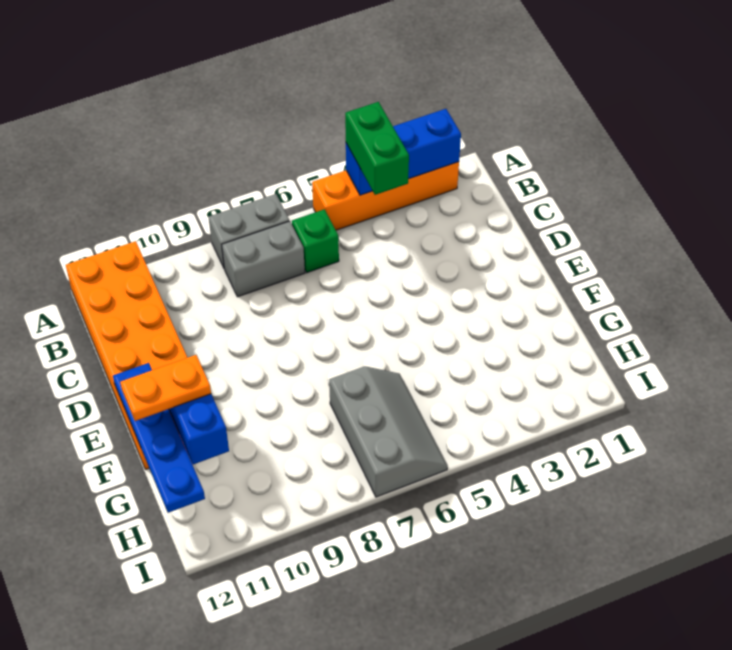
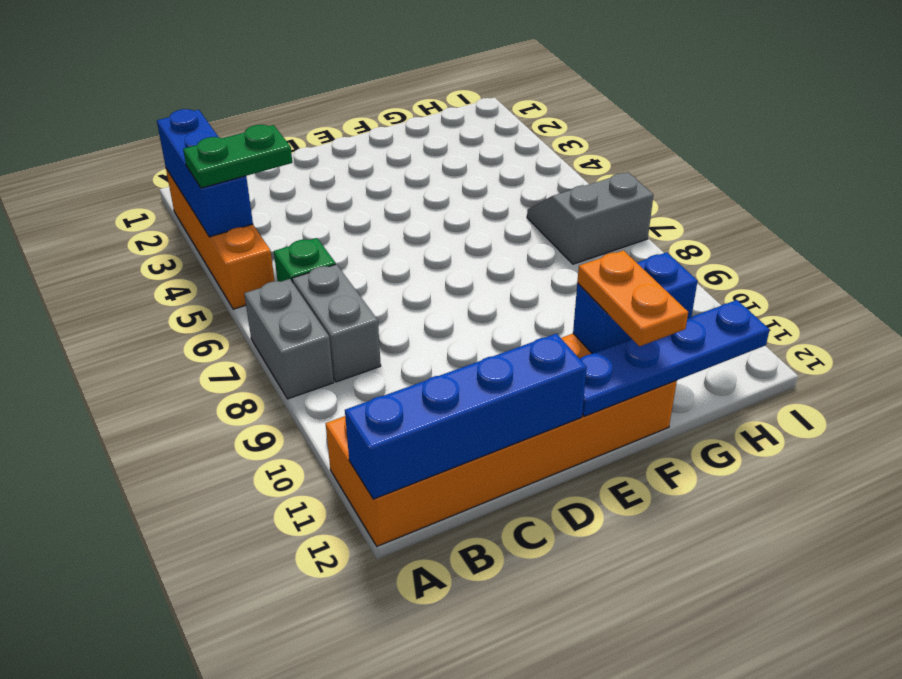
green brick A4:B4 level 3 -> green plate A4:B4 level 3
none -> blue brick A12:D12 level 2
grey slope G6:I7 level 1 top 7 -> grey slope H6:I7 level 1 top 7

